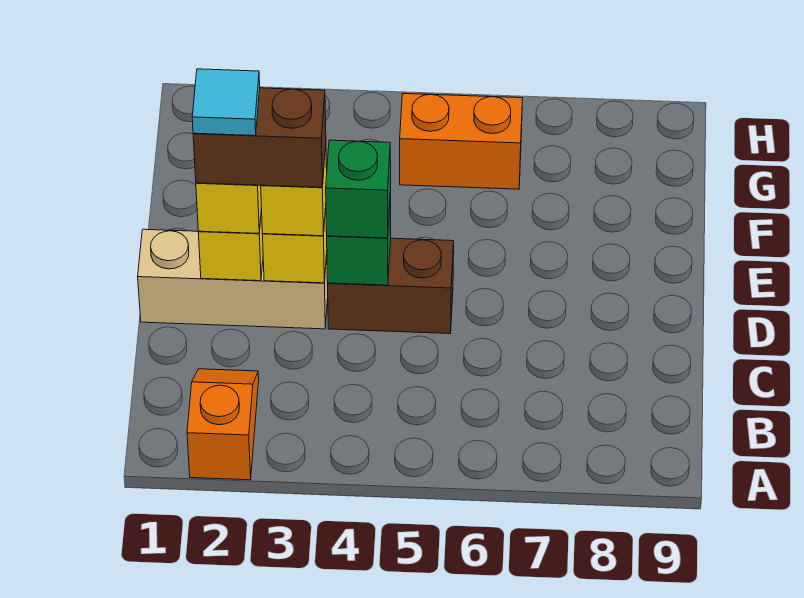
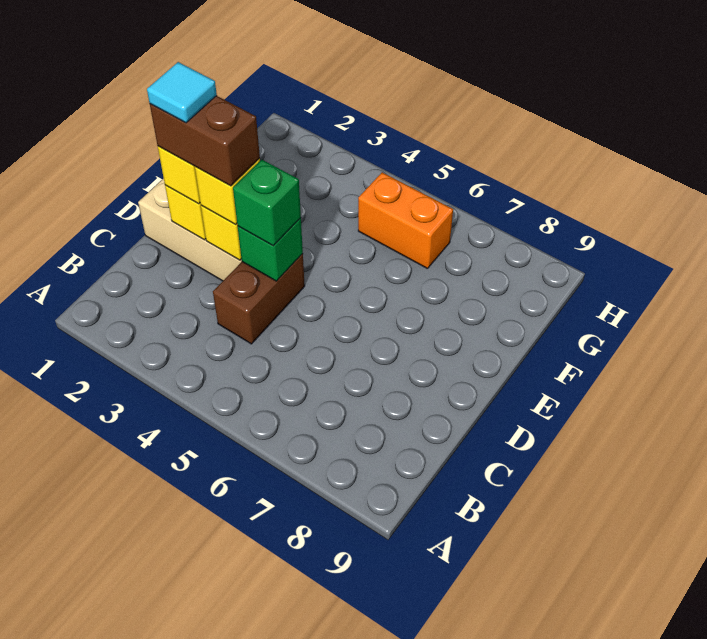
orange slope A2:B2 level 1 top A -> none
brown brick D4:D5 level 1 -> brown brick C4:D4 level 1

